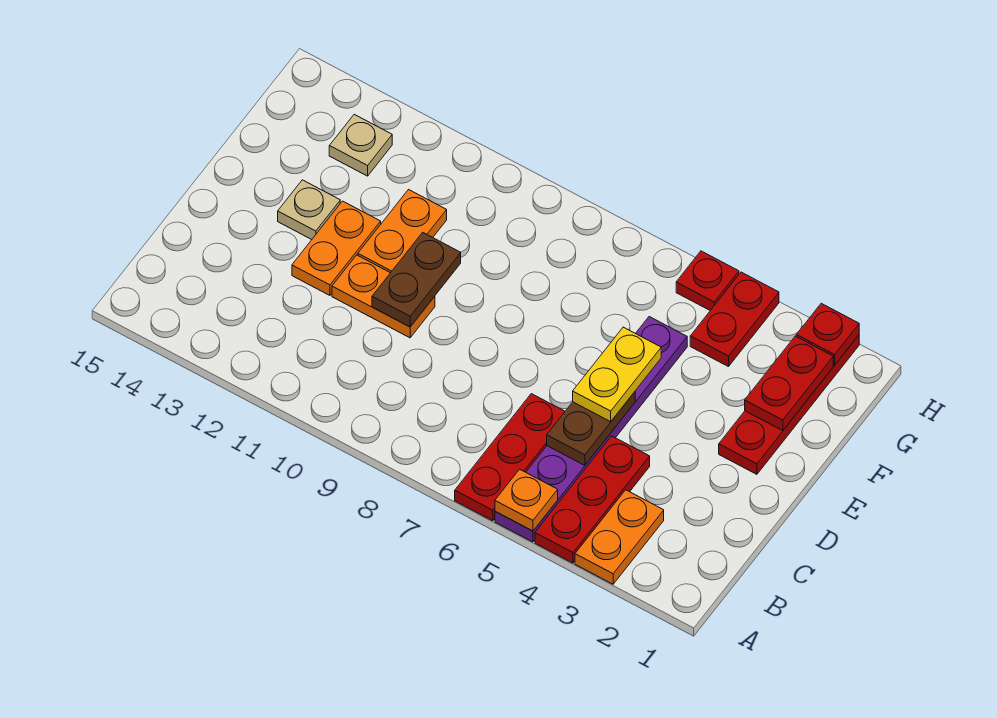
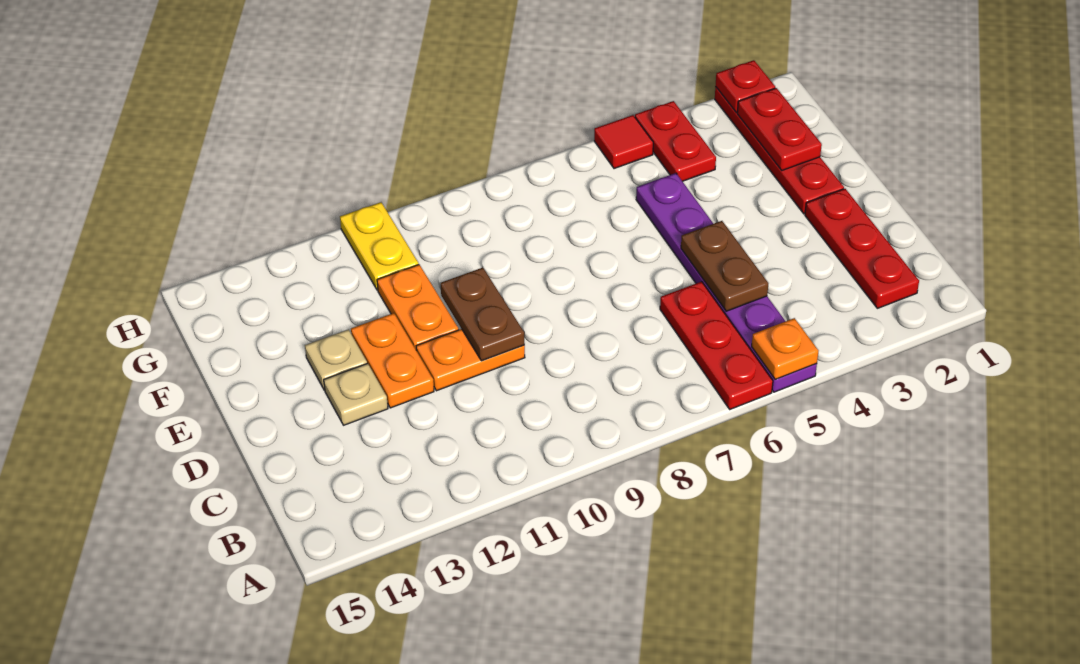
orange plate A3:B3 level 1 -> none
red plate A4:C4 level 1 -> red plate B2:D2 level 1
yellow plate D5:E5 level 3 -> yellow plate G11:H11 level 1
tan plate G13 level 1 -> tan plate D13 level 1
red plate H5 level 1 -> red tile H5 level 1

